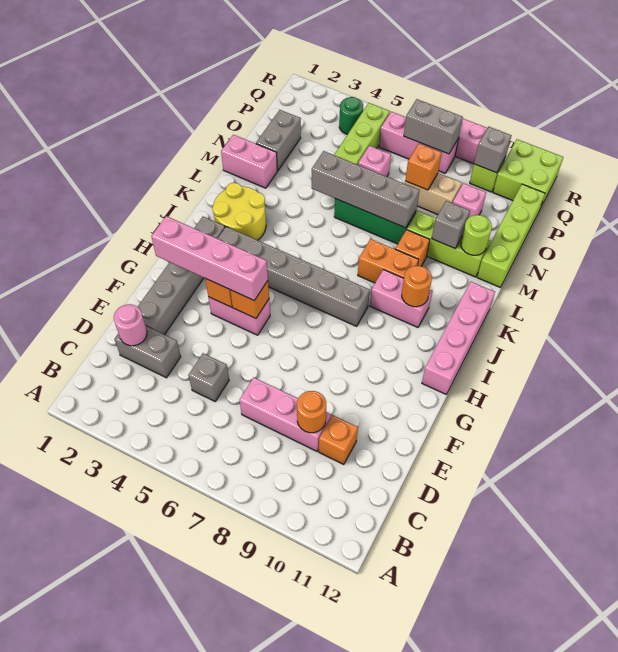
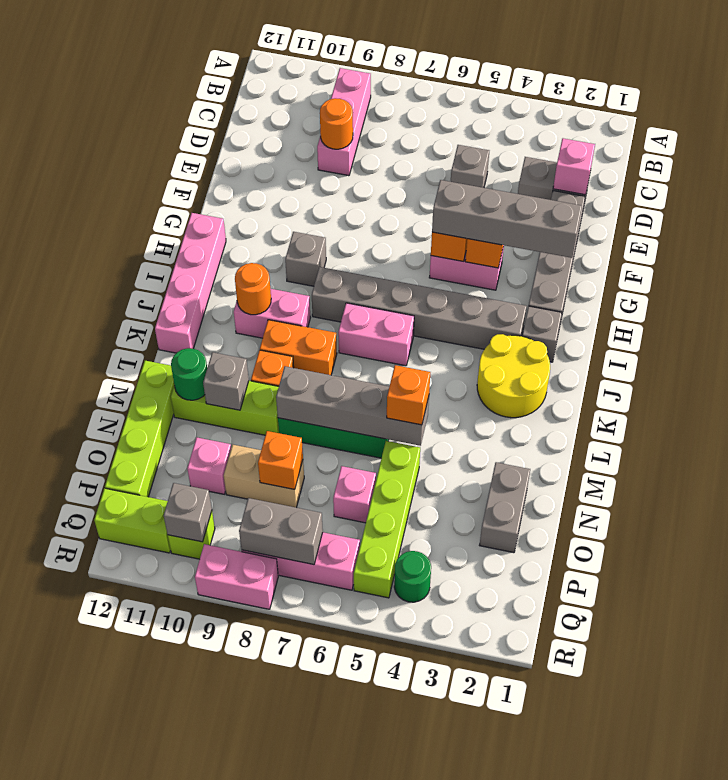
pink round brick D2 level 2 -> pink brick D2 level 2
pink brick D7:D9 level 1 -> pink brick B9:D9 level 1
orange brick D10 level 1 -> orange brick M5 level 3
pink brick G2:G5 level 3 -> grey brick G2:G5 level 3
none -> grey brick H9 level 1
pink brick M1:M2 level 1 -> pink brick J6:J7 level 1
lime round brick M11 level 2 -> green round brick M11 level 2
lime brick Q11:R12 level 1 -> lime brick Q11:Q12 level 1

